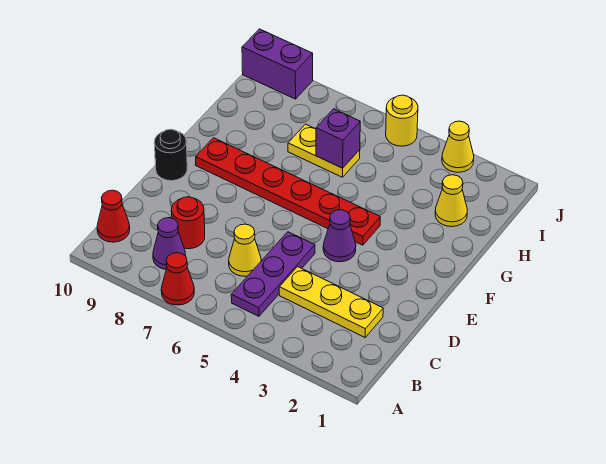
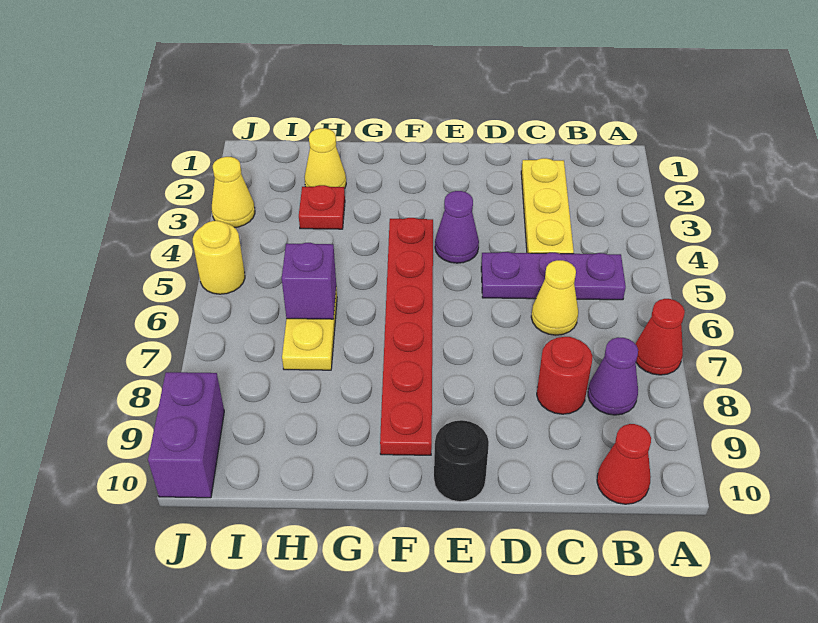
none -> red plate H3 level 1

